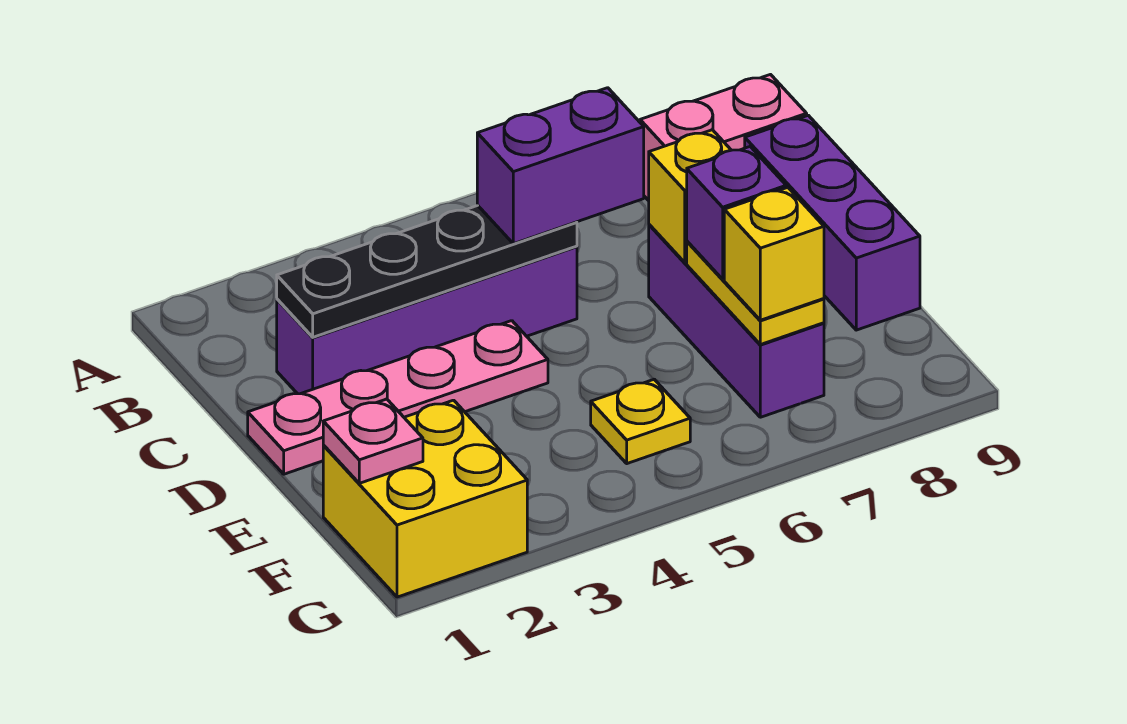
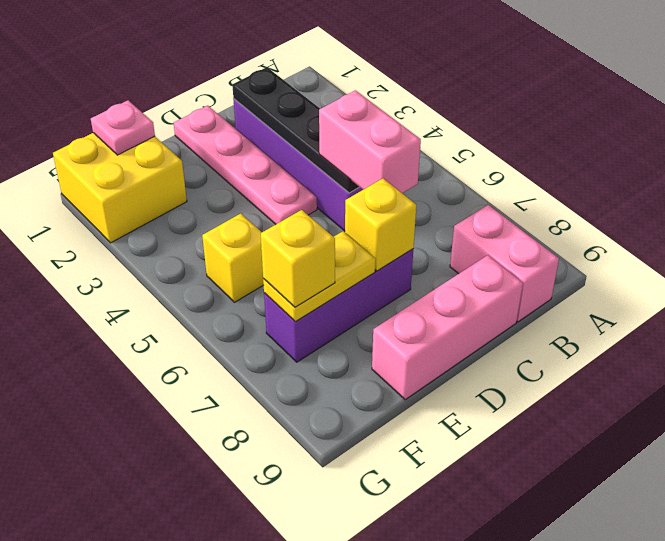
purple brick C5:C6 level 3 -> pink brick C5:C6 level 3
purple brick C9:E9 level 1 -> pink brick C9:E9 level 1
purple brick E7 level 3 -> none
yellow plate F5 level 1 -> yellow brick F5 level 1

